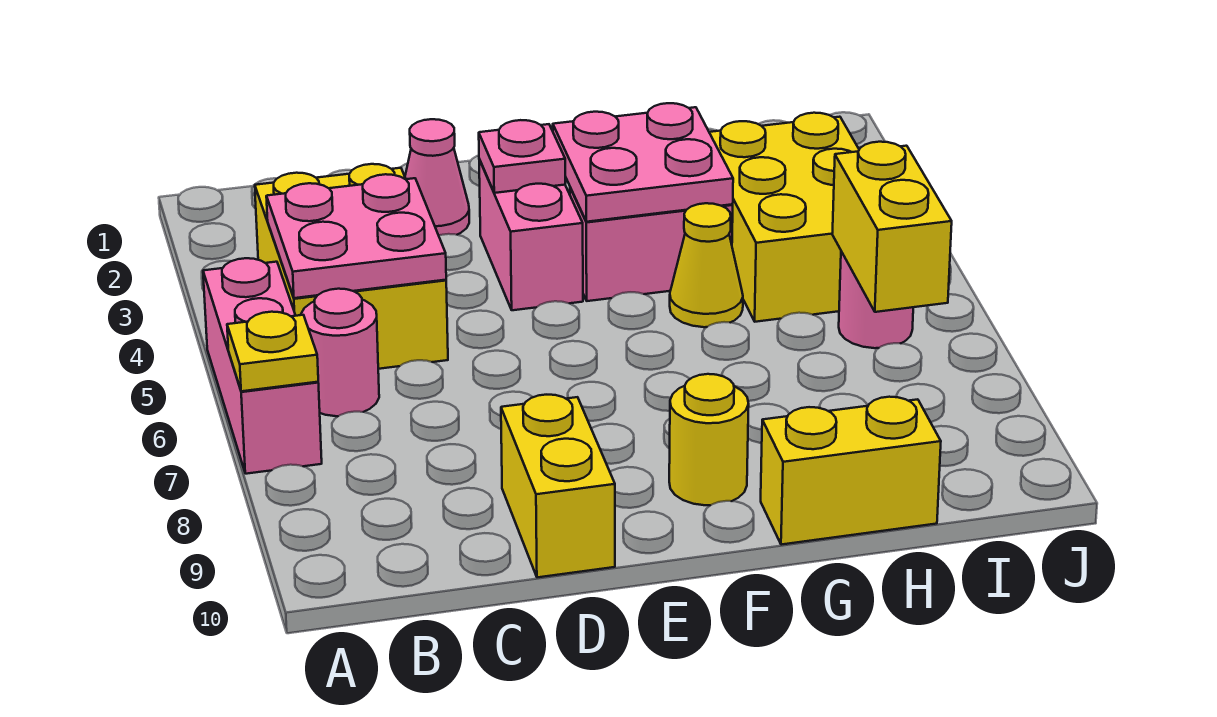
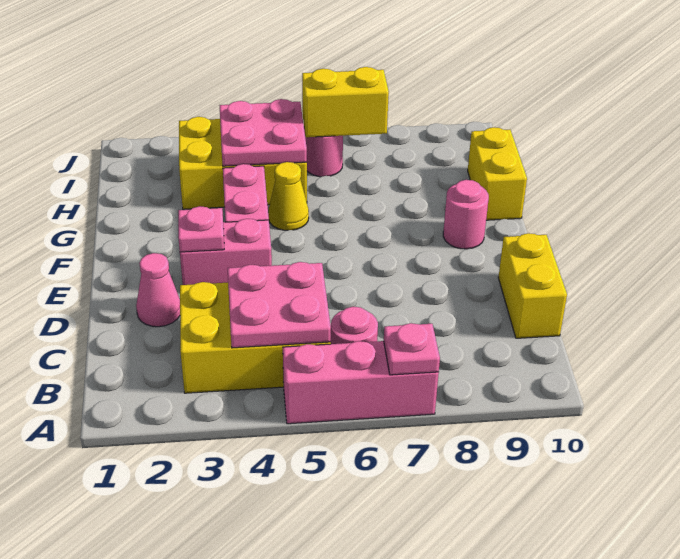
yellow plate A7 level 2 -> pink plate A7 level 2
yellow brick D9:D10 level 1 -> yellow brick C10:D10 level 1
pink plate F3:G4 level 2 -> pink plate H4:I5 level 2
yellow round brick F9 level 1 -> pink round brick F9 level 1

